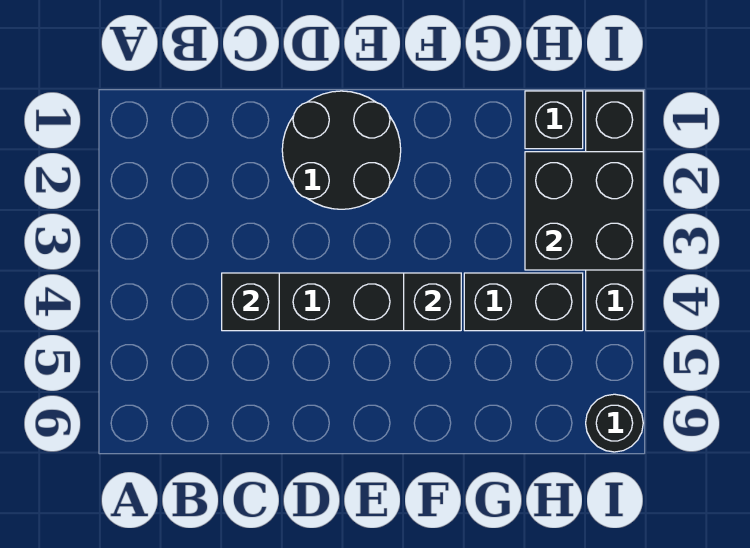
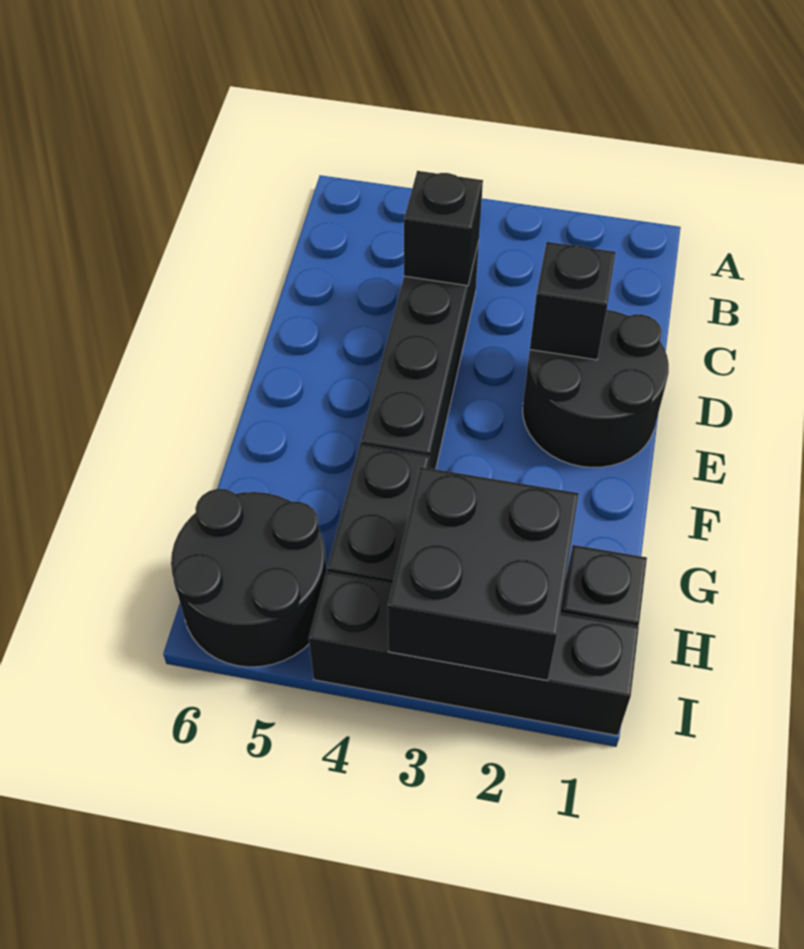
black brick F4 level 2 -> black brick D2 level 2
black round brick I6 level 1 -> black round brick H5:I6 level 1

